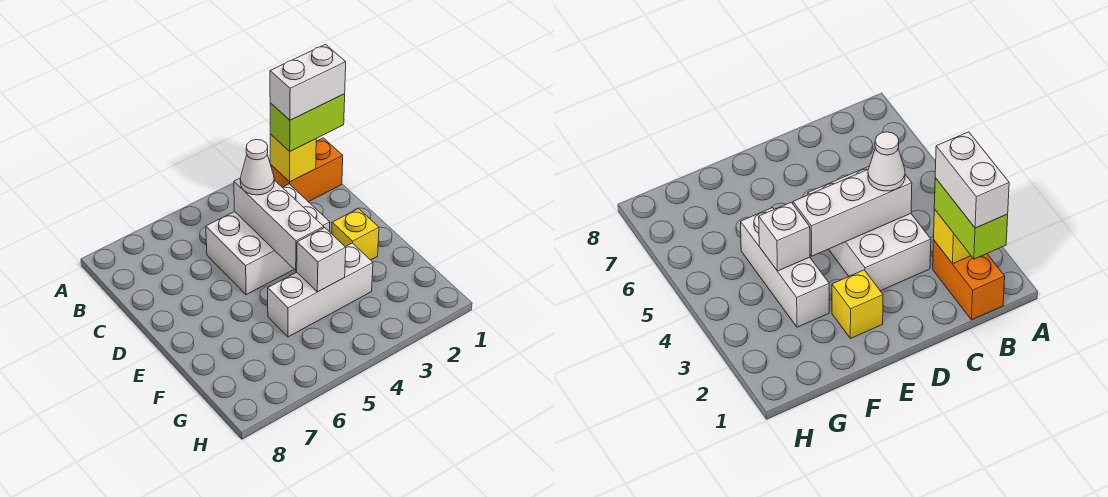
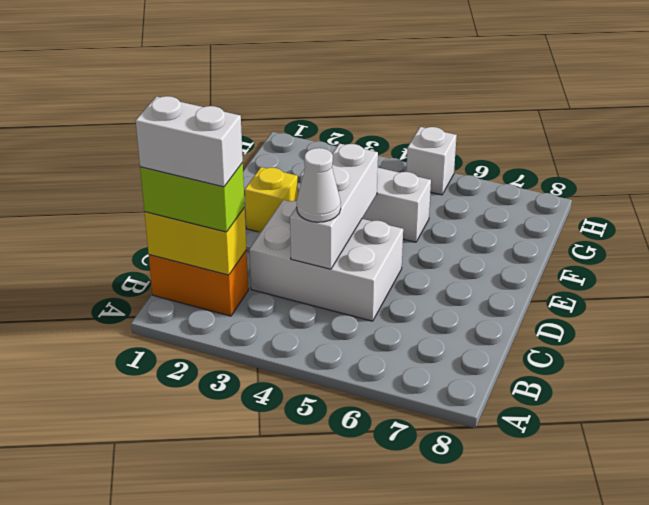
yellow brick B2 level 2 -> yellow brick B1:B2 level 2
white brick F4 level 2 -> white brick H5 level 1

